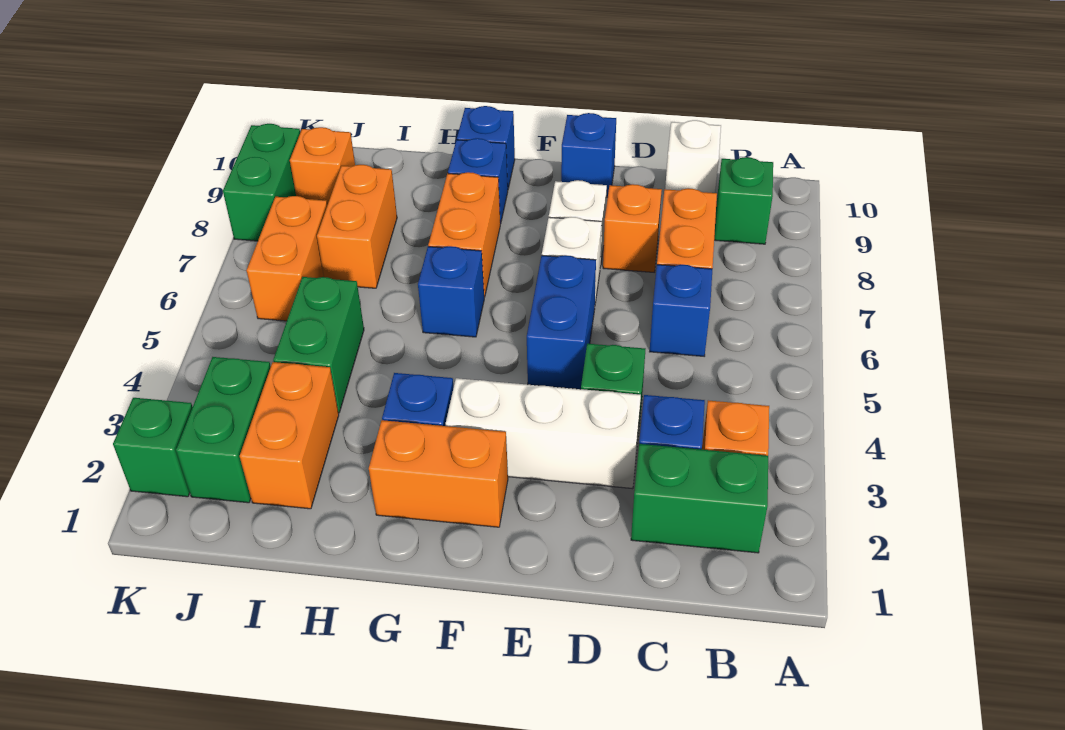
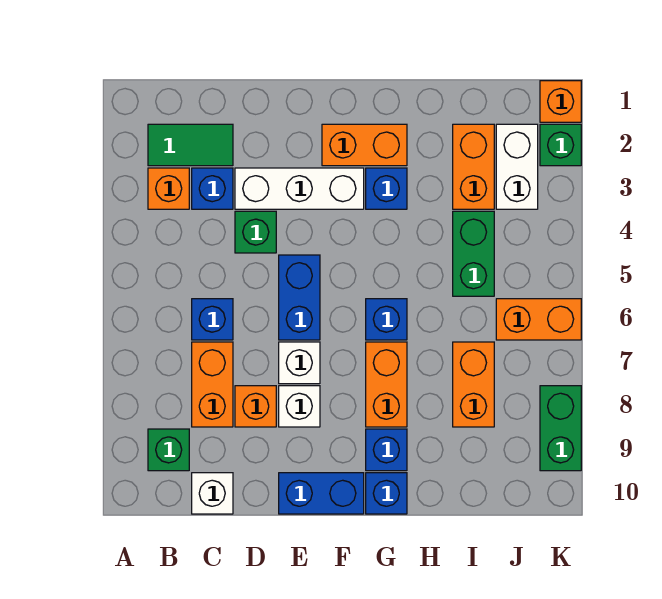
green brick B2:C2 level 1 -> green tile B2:C2 level 1
blue brick E10 level 1 -> blue brick E10:F10 level 1
green brick J2:J3 level 1 -> white brick J2:J3 level 1
orange brick J6:J7 level 1 -> orange brick J6:K6 level 1
orange brick J9 level 1 -> orange brick K1 level 1

